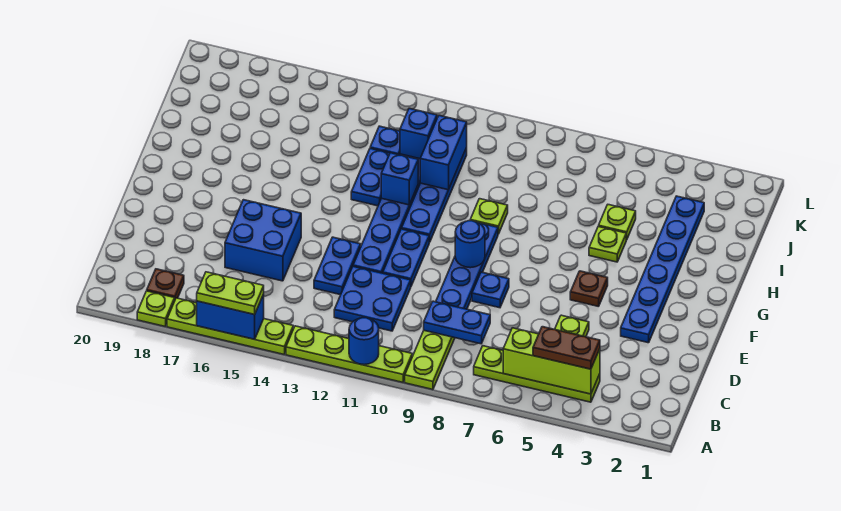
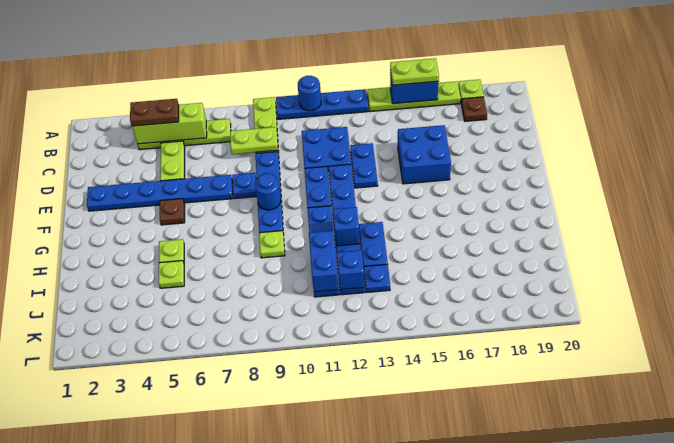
lime plate A10:A13 level 1 -> blue plate A10:A13 level 1
blue plate C8:C9 level 2 -> lime plate C8:C9 level 2
blue plate E3:J3 level 1 -> blue plate E2:E7 level 1

